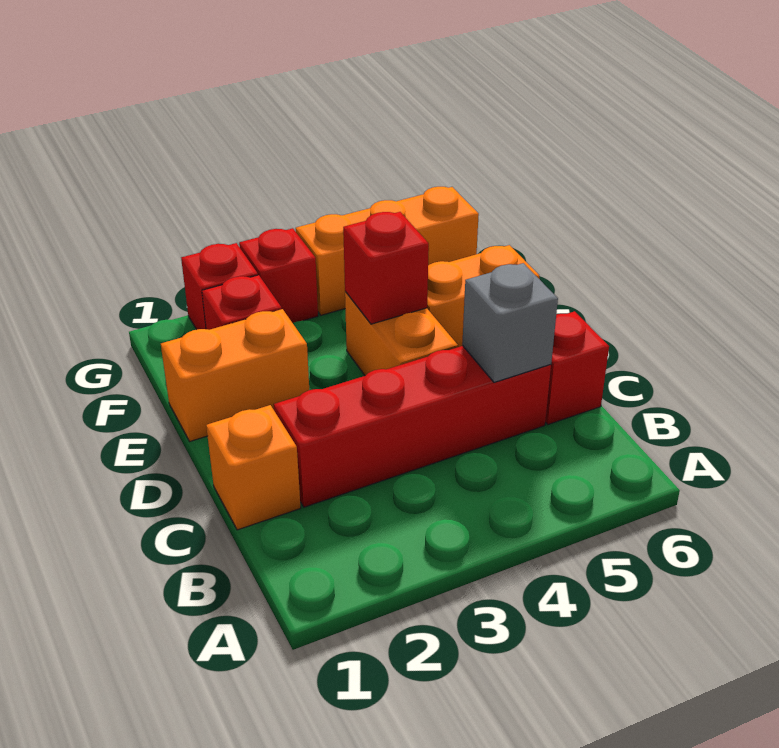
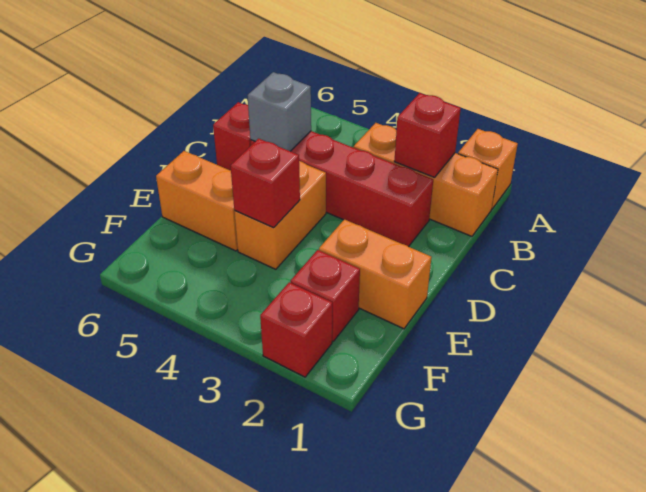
orange brick C1 level 1 -> orange brick A1 level 1
red brick G3 level 1 -> red brick B2 level 2
orange brick G4:G6 level 1 -> orange brick B1:B3 level 1

